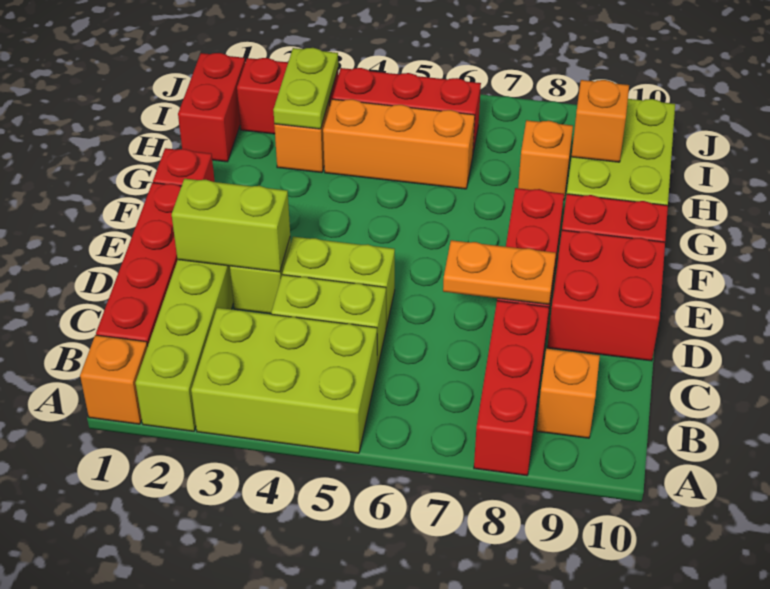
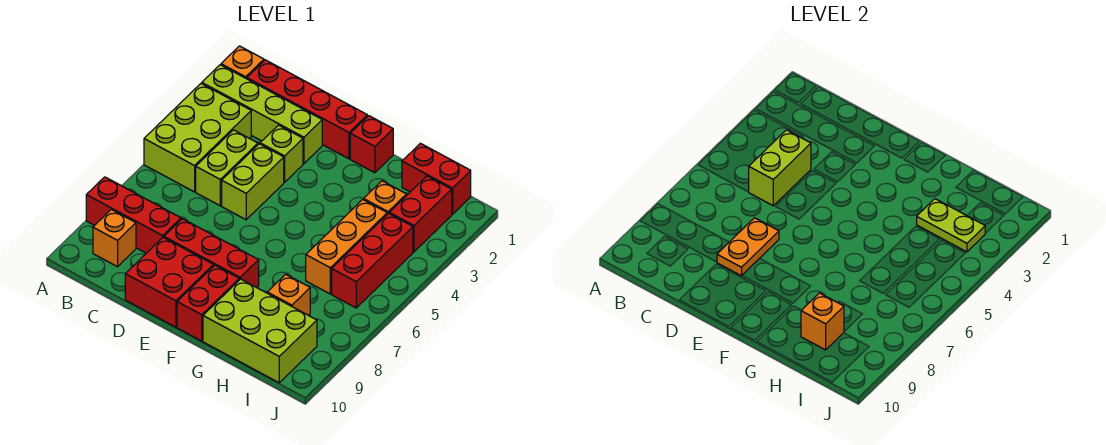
lime brick D2:D3 level 2 -> lime brick C4:C5 level 2

